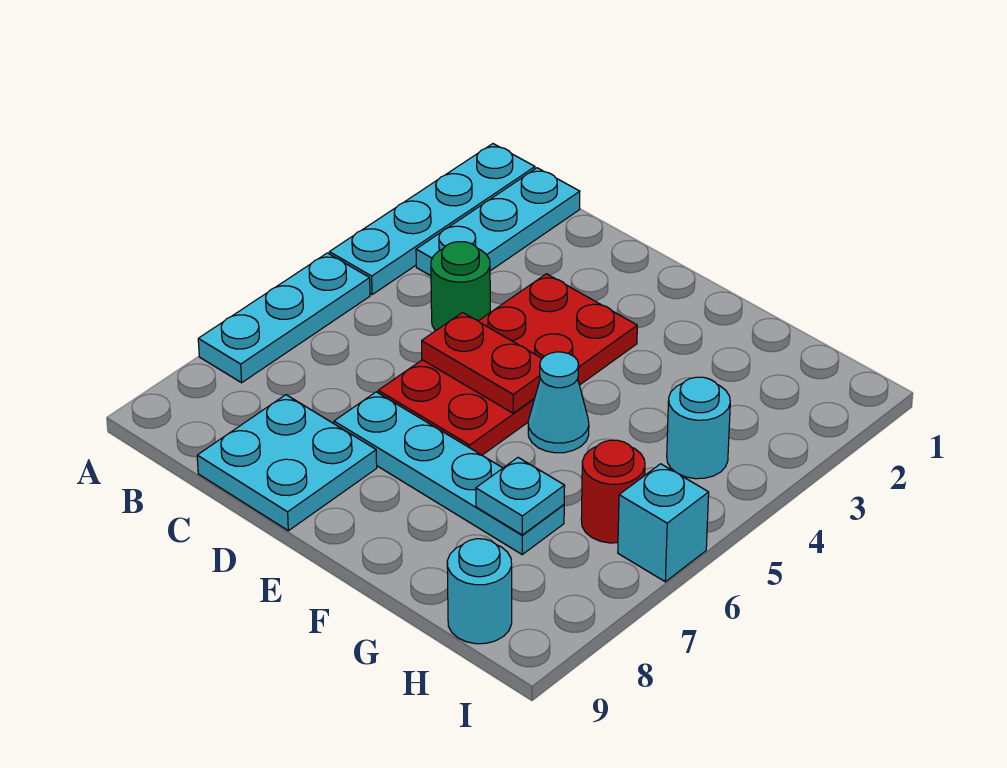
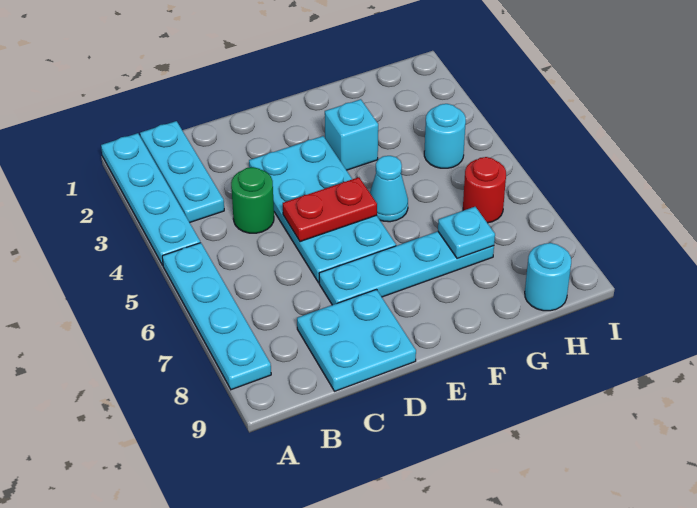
cyan plate A5:A7 level 1 -> cyan plate A5:A8 level 1
red plate D3:E6 level 1 -> cyan plate D3:E6 level 1
cyan brick I6 level 1 -> cyan brick F3 level 1

